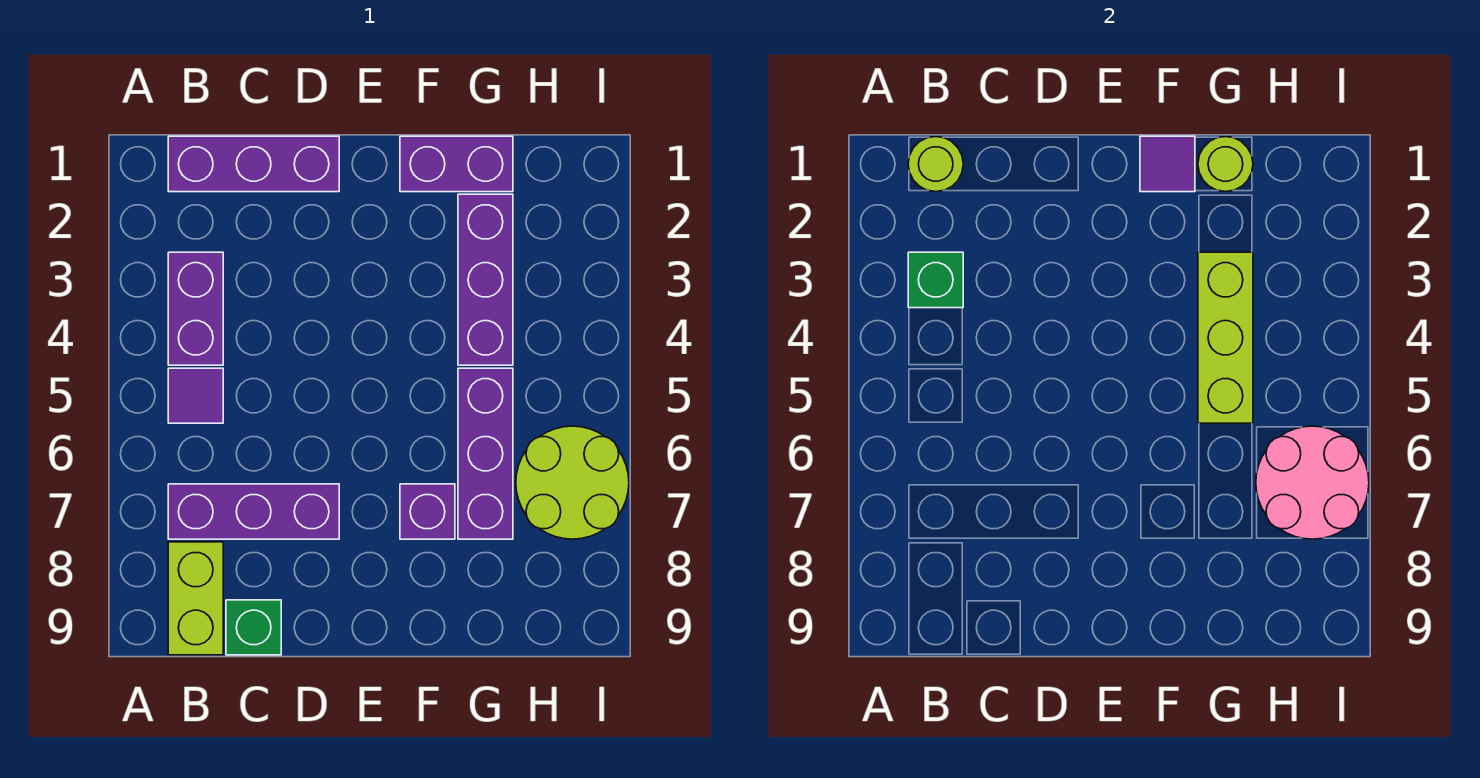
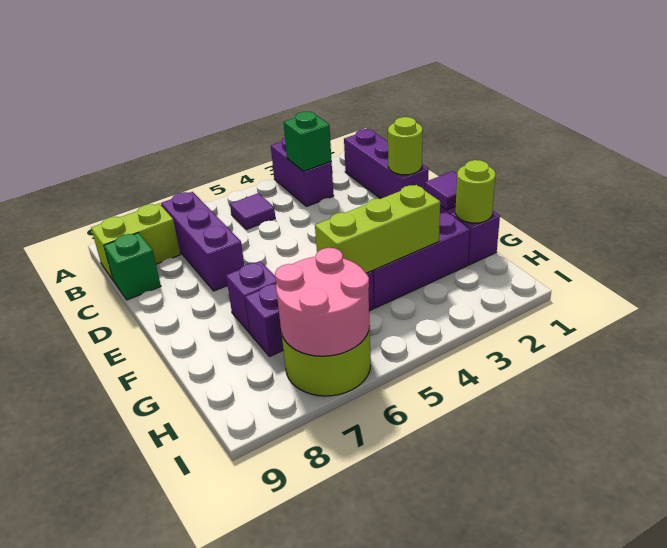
lime round brick B1 level 2 -> lime round brick D1 level 2
purple brick B3:B4 level 1 -> purple brick A3:B3 level 1

